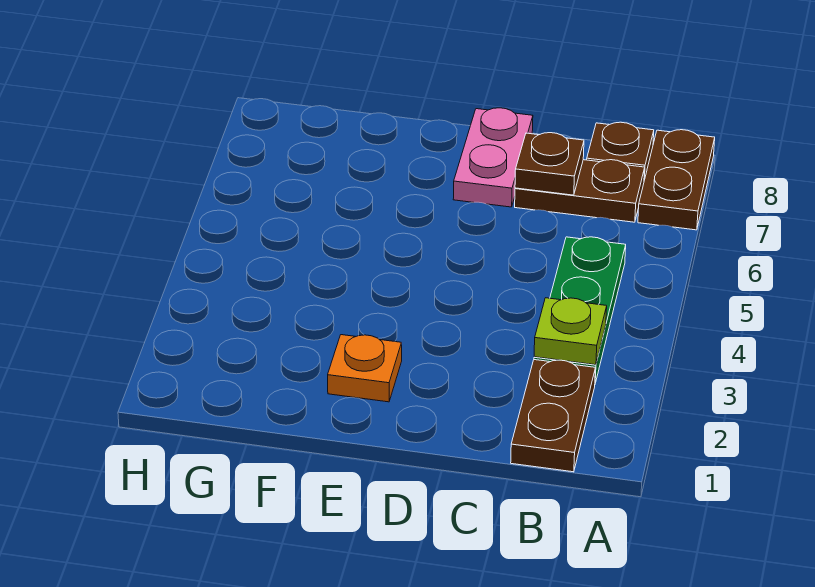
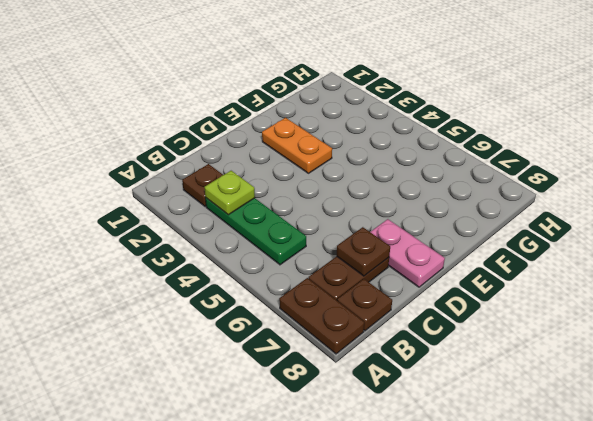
brown plate B1:B2 level 1 -> brown plate B2 level 1
orange plate E2 level 1 -> orange plate E2:E3 level 1

